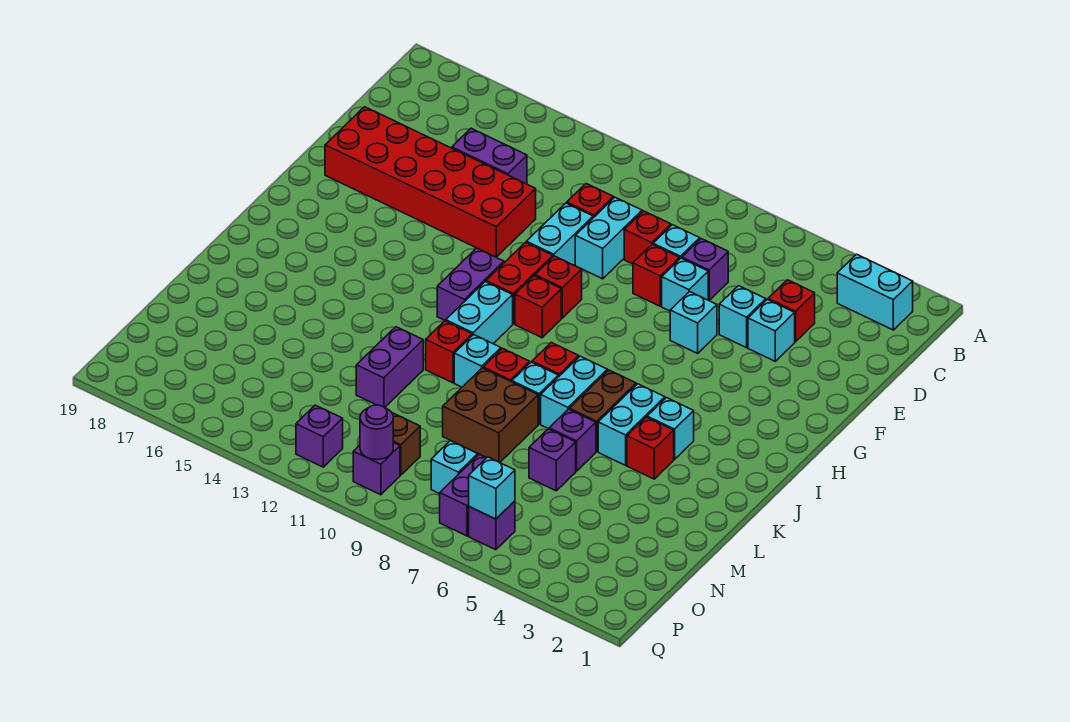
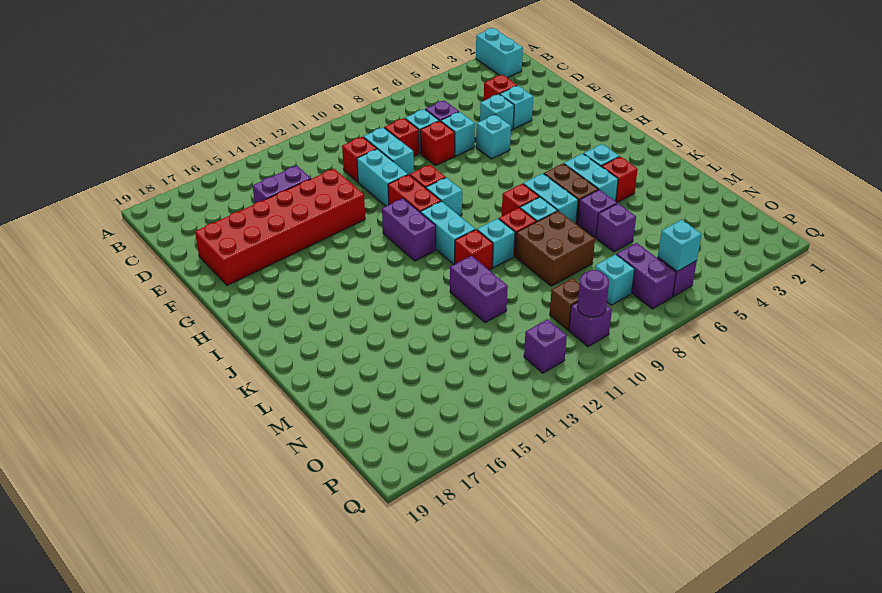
cyan brick B2:B3 level 1 -> cyan brick A2:B2 level 1
red brick H10 level 1 -> cyan brick H10 level 1

